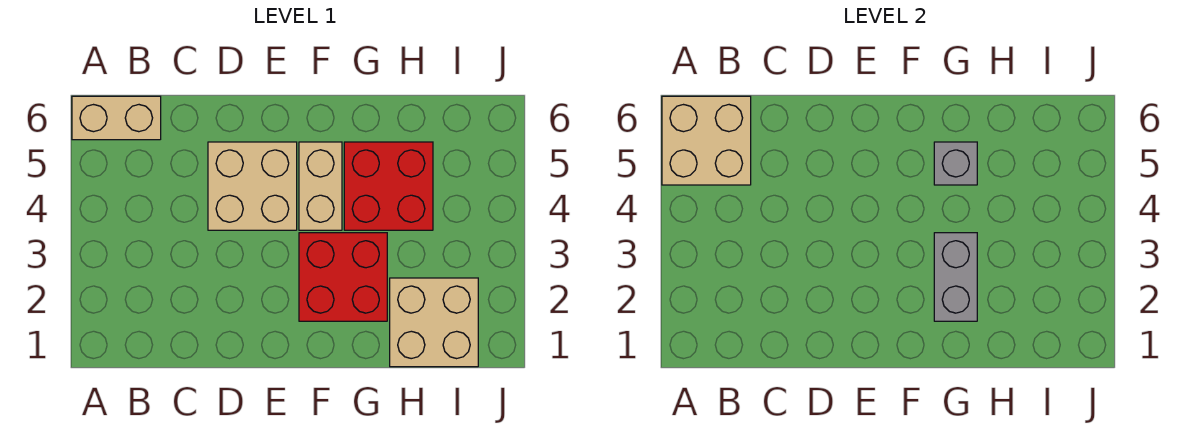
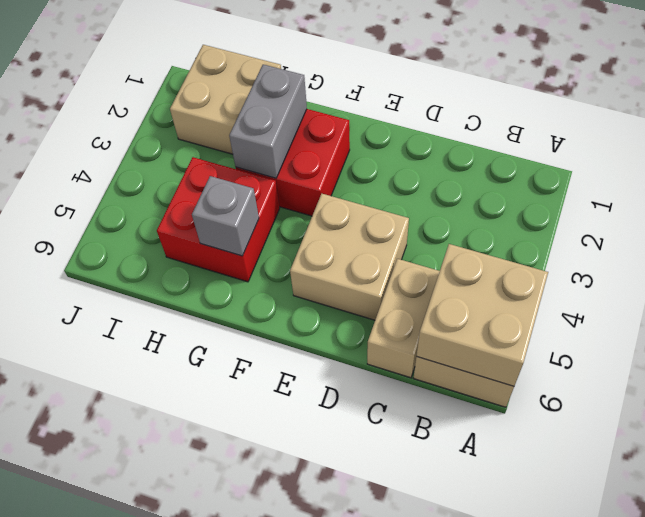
tan brick F4:F5 level 1 -> tan brick C5:C6 level 1

